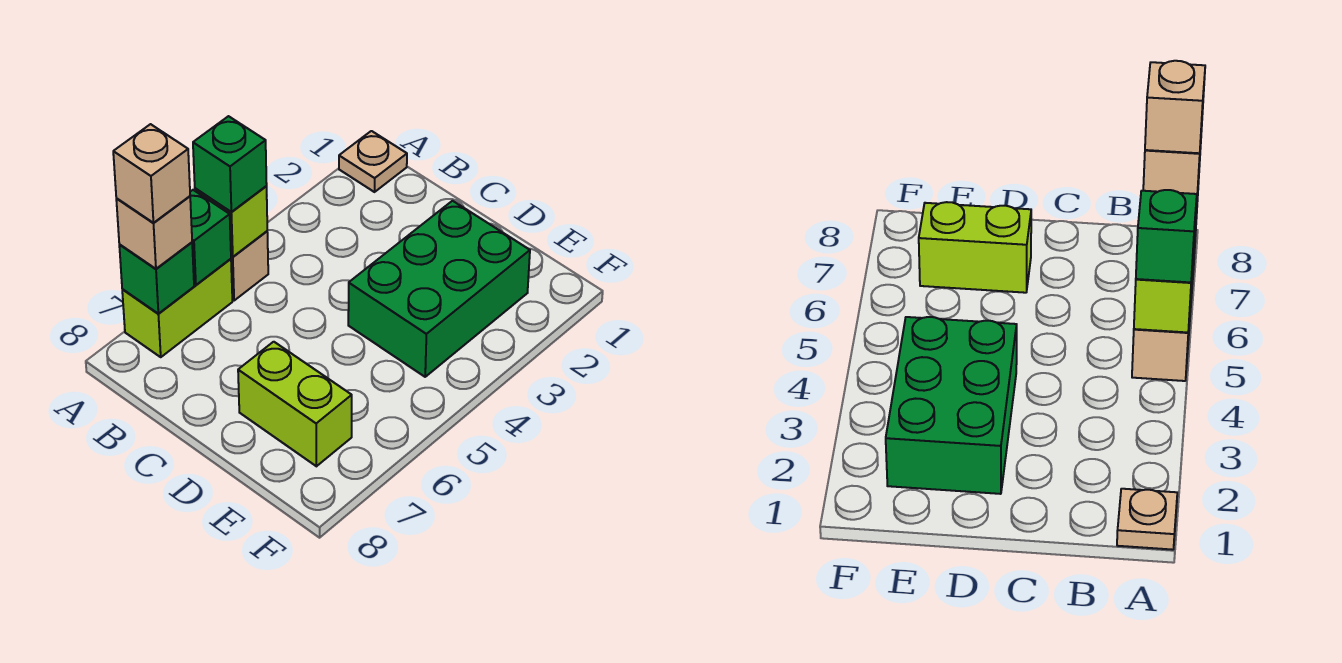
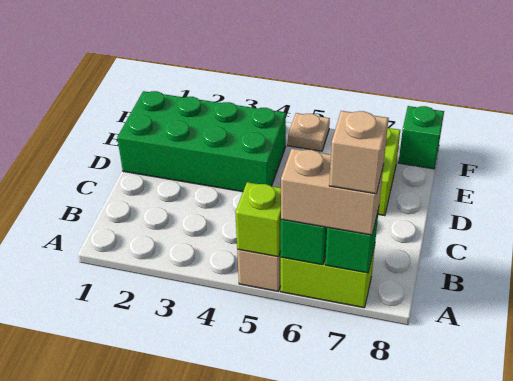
tan plate A1 level 1 -> tan plate F5 level 1
green brick A5 level 3 -> green brick F8 level 1
tan brick A7 level 3 -> tan brick A6:A7 level 3
green brick D2:E4 level 1 -> green brick D1:E4 level 1

